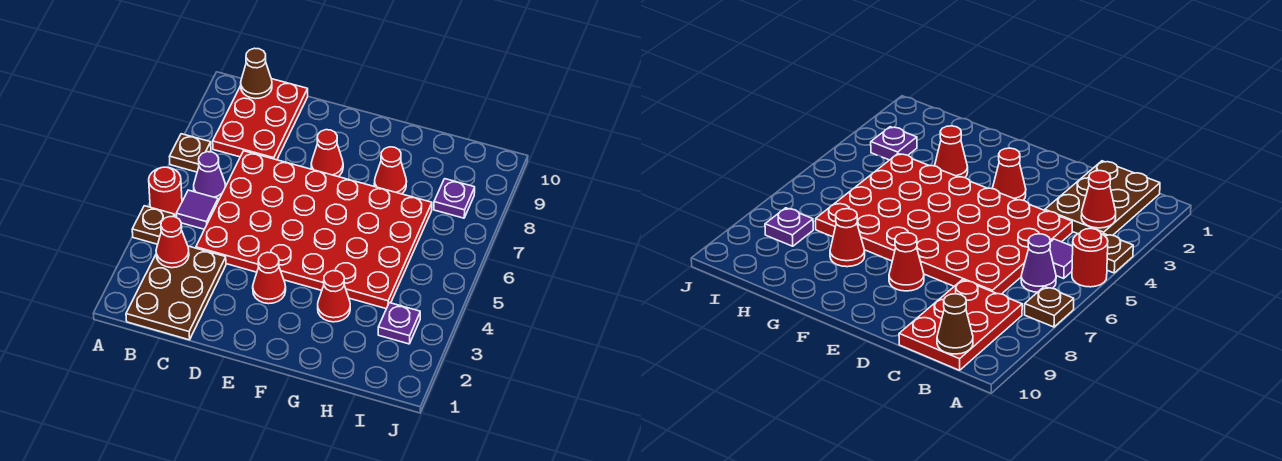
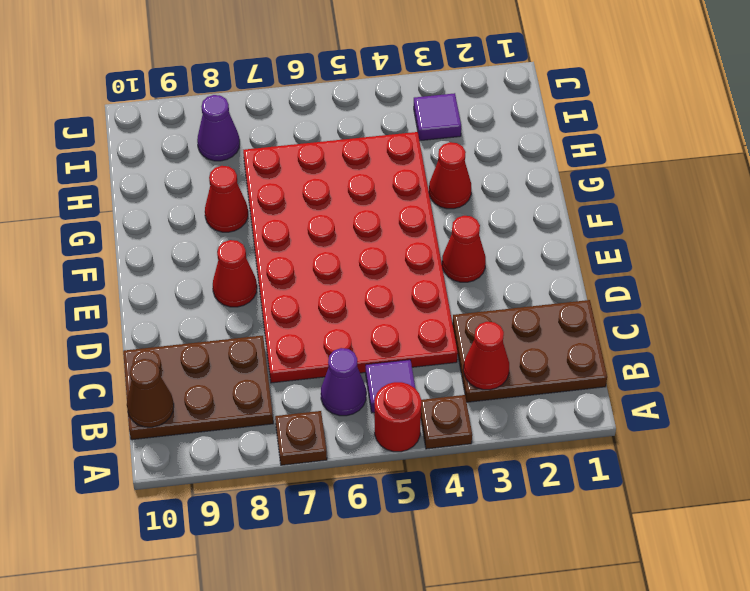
red plate B8:C10 level 1 -> brown plate B8:C10 level 1
purple plate I3 level 1 -> purple tile I3 level 1
purple plate I8 level 1 -> purple cone I8 level 1

